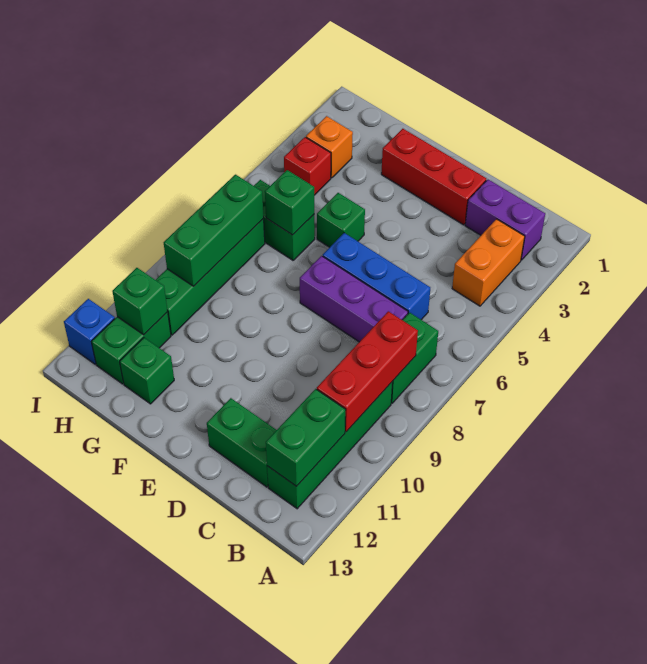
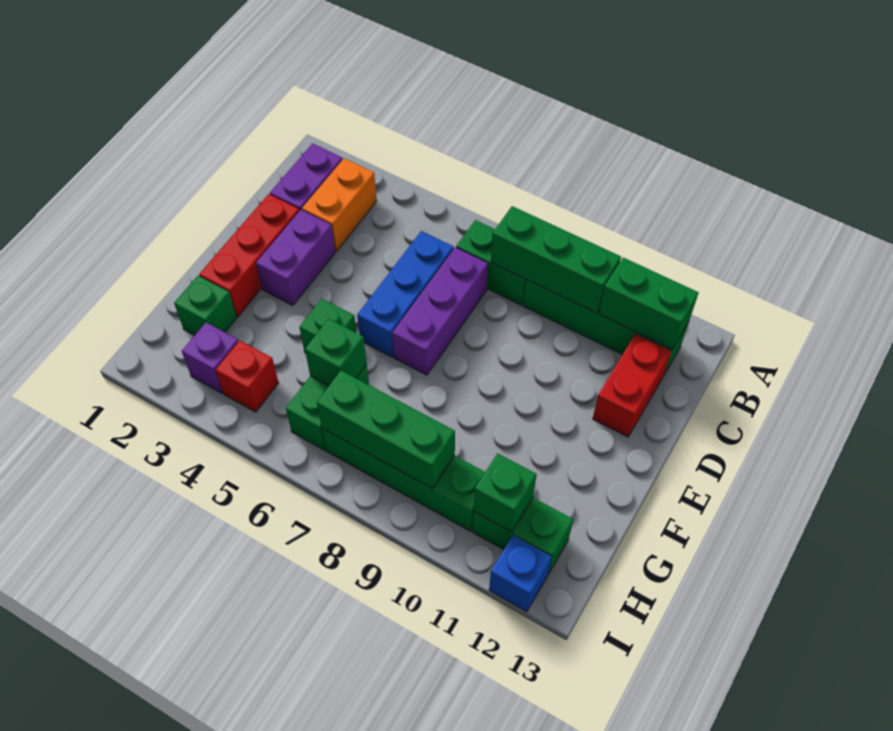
orange brick B3:B4 level 1 -> orange brick B3:C3 level 1
red brick B8:B10 level 2 -> green brick B8:B10 level 2
green brick C12:D12 level 1 -> red brick C12:D12 level 1
none -> purple brick D3:E3 level 1
green brick G12 level 1 -> green brick G2 level 1
orange brick H3 level 1 -> purple brick H3 level 1

